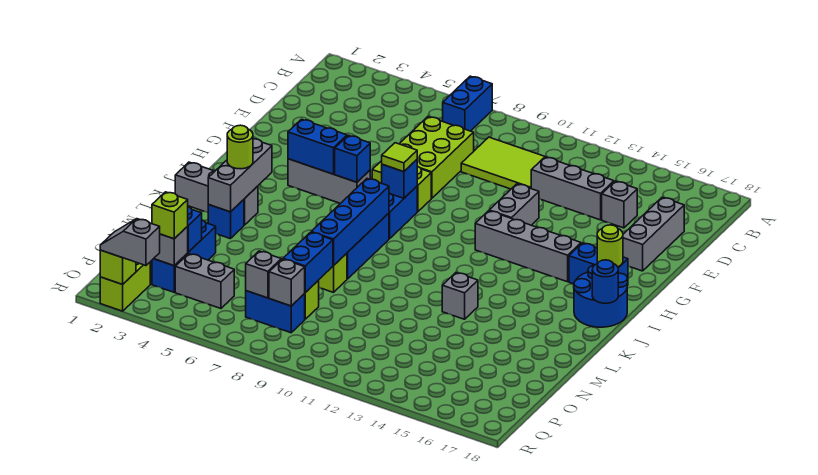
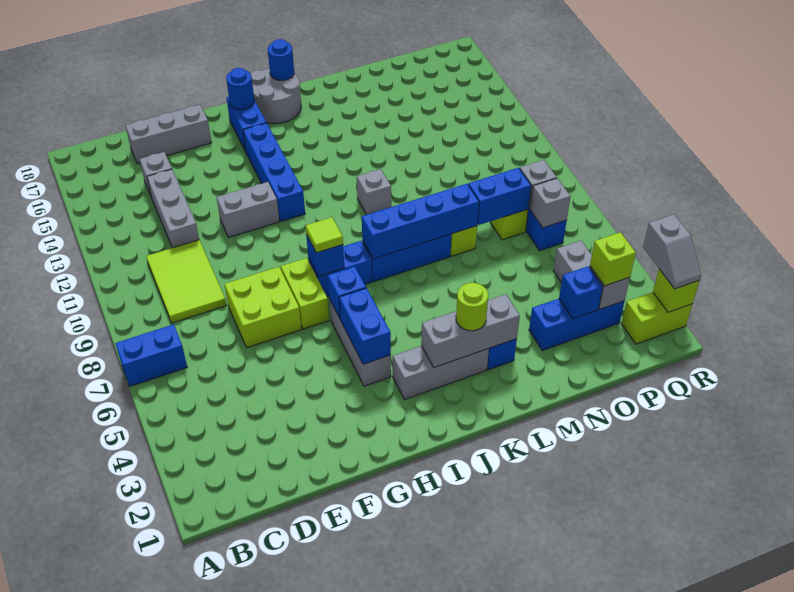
lime brick D7:F8 level 1 -> lime brick E7:F8 level 1
grey brick H12:H15 level 1 -> blue brick H12:H15 level 1
lime round brick H17 level 2 -> blue round brick H17 level 2
blue round brick I17:J18 level 1 -> grey round brick I17:J18 level 1
grey brick K1:K3 level 1 -> grey brick I3:K3 level 1
grey brick L13 level 1 -> grey brick K11 level 1

